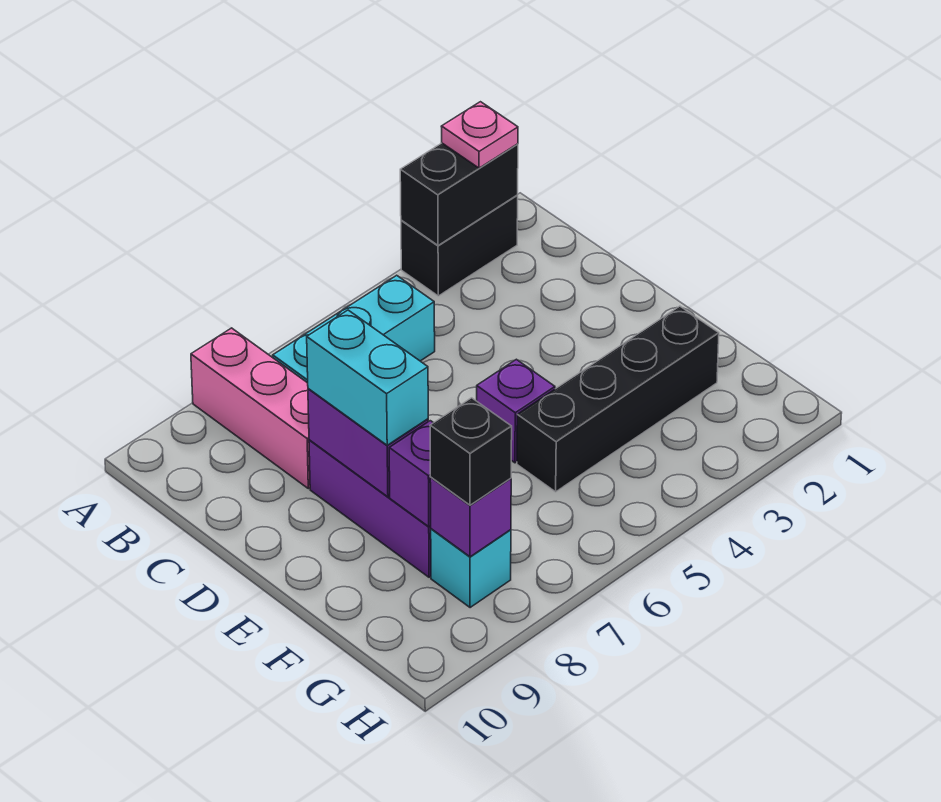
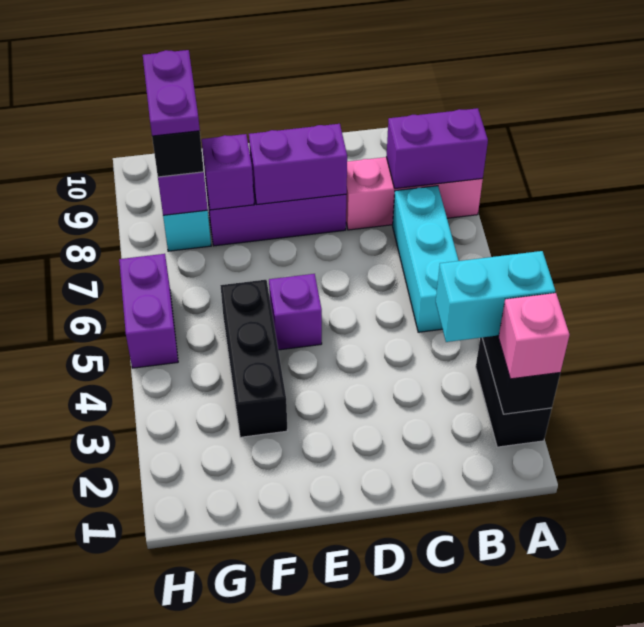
pink plate A2 level 3 -> pink brick A2 level 3
none -> purple brick A8:B8 level 2
cyan brick D8:E8 level 3 -> cyan brick A3:B3 level 3
black brick F2:F5 level 1 -> black brick F3:F5 level 1
none -> purple plate G8:G9 level 4
none -> purple brick H5:H6 level 1

